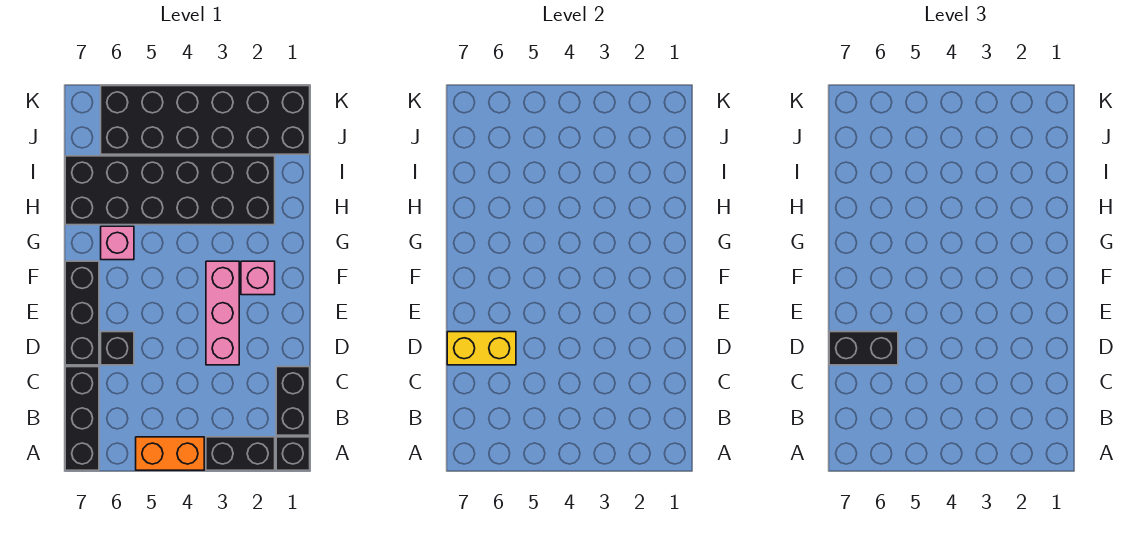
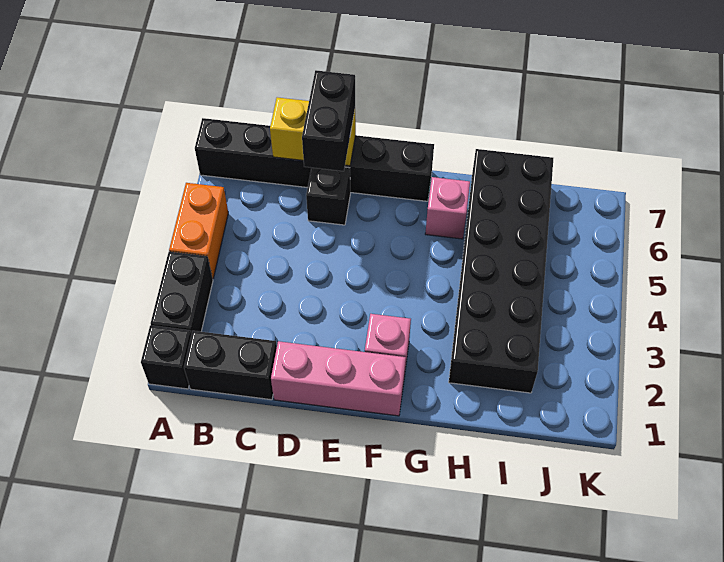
pink brick D3:F3 level 1 -> pink brick D1:F1 level 1
yellow brick D6:D7 level 2 -> yellow brick C7:D7 level 2
black brick J1:K6 level 1 -> none

